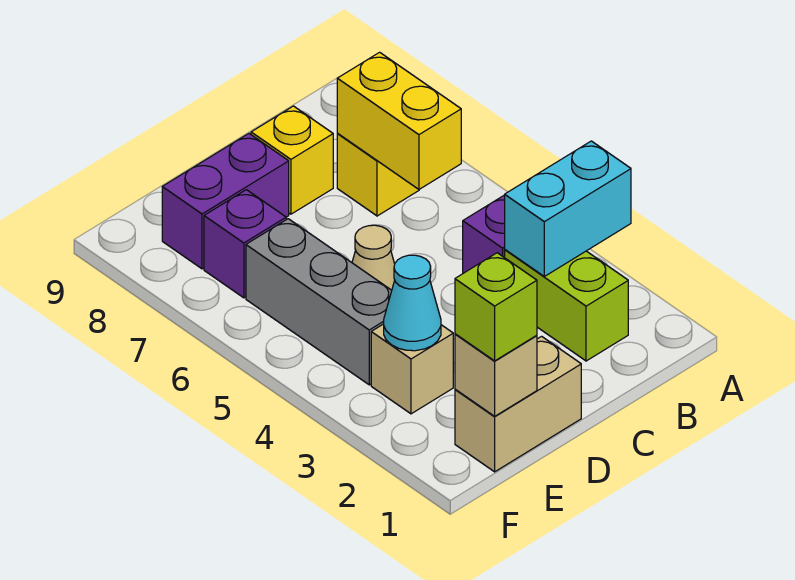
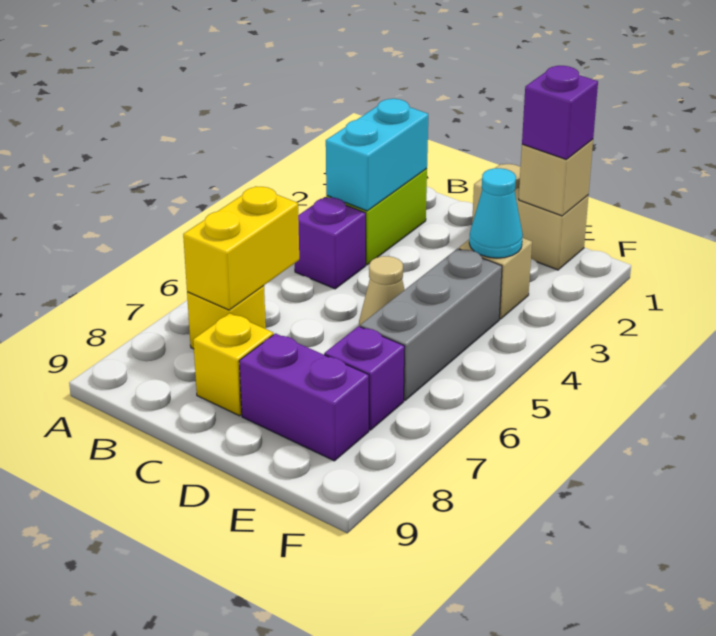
cyan brick A3:B3 level 2 -> cyan brick B2:B3 level 2
lime brick E1 level 3 -> purple brick E1 level 3

